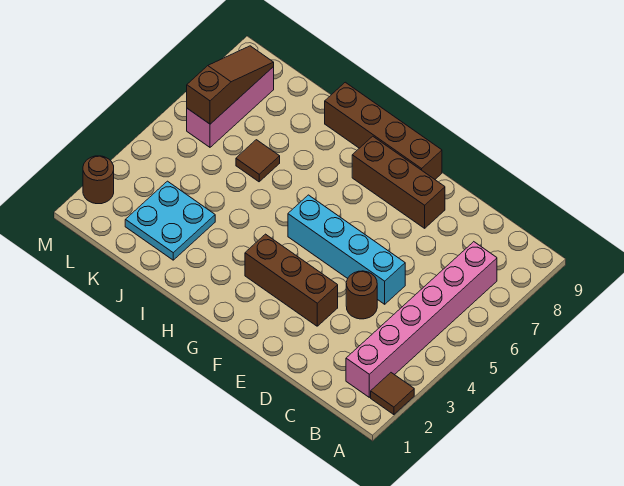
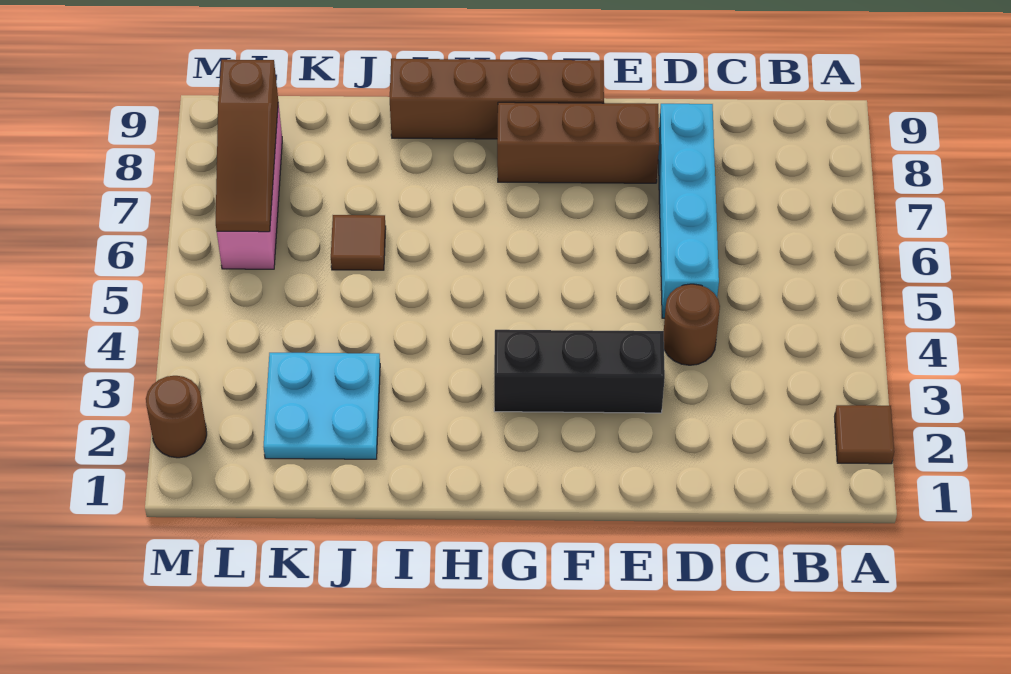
pink brick B2:B7 level 1 -> none
cyan brick D5:G5 level 1 -> cyan brick D5:D8 level 1
brown brick E3:G3 level 1 -> black brick E3:G3 level 1
brown slope L6:L8 level 2 top 6 -> brown slope L6:L8 level 2 top 8

